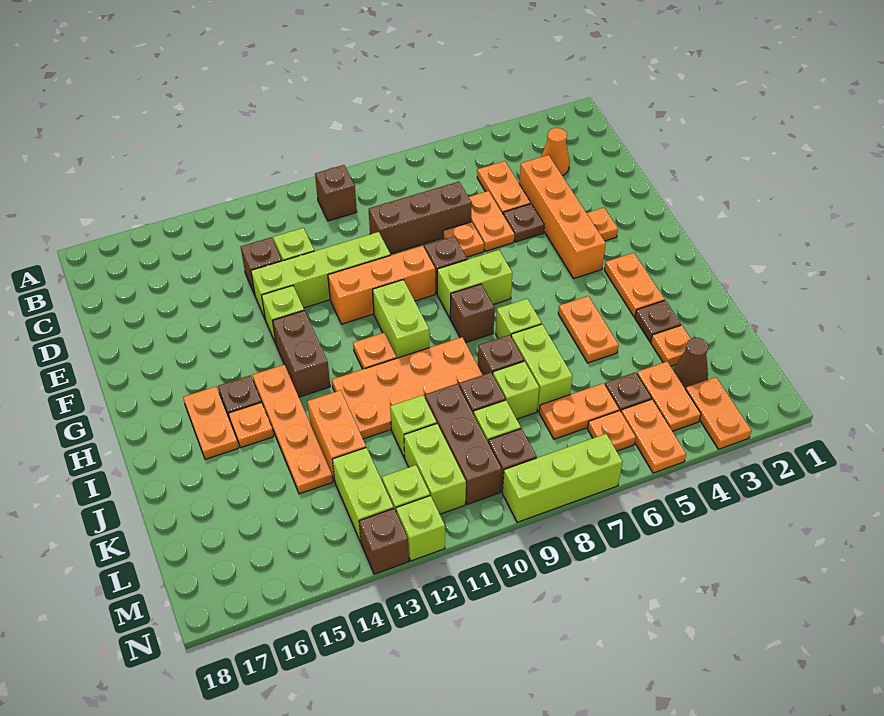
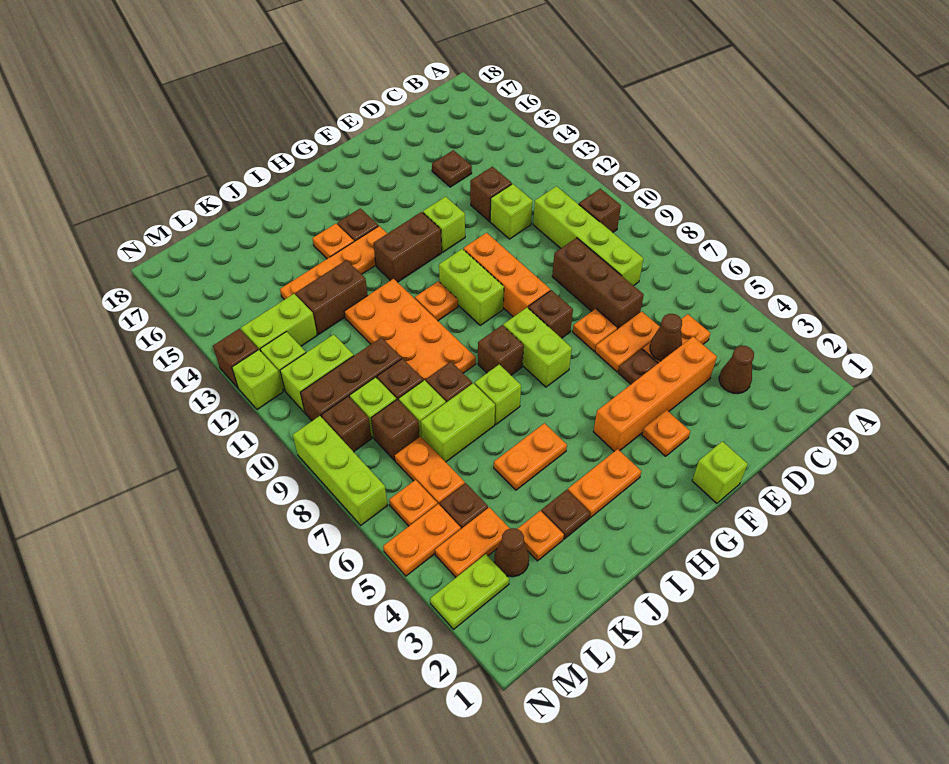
orange cone C3 level 1 -> brown cone C3 level 1
none -> brown cone D5 level 2
none -> brown plate D15 level 1
lime brick E10:E13 level 1 -> lime brick C8:C11 level 1
lime brick G10:H10 level 1 -> lime brick G10:G11 level 1
orange plate H16:I16 level 1 -> none
orange brick J13:K13 level 1 -> brown brick J13:K13 level 1
lime brick K11 level 1 -> lime brick F1 level 1
none -> brown brick L8 level 1
orange plate M3:N3 level 1 -> lime plate M3:N3 level 1

